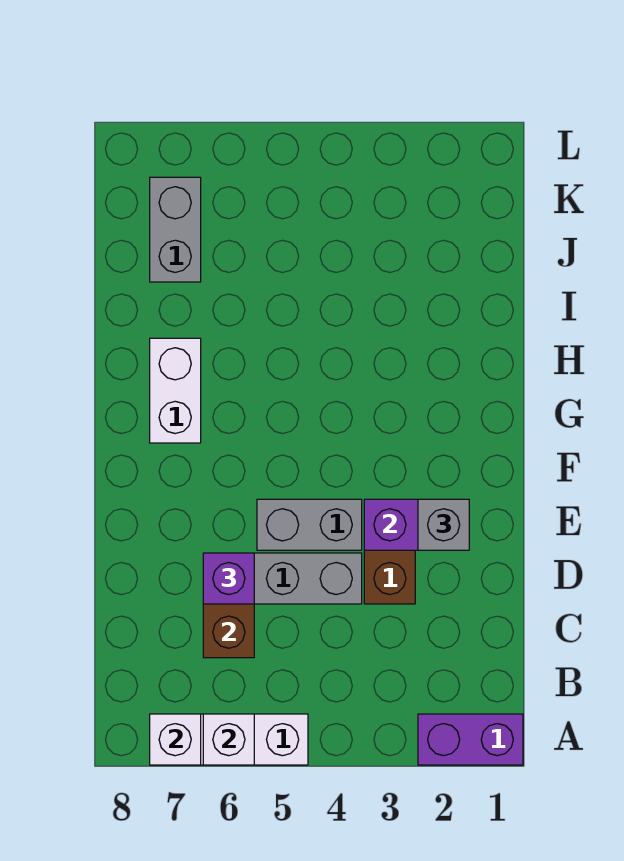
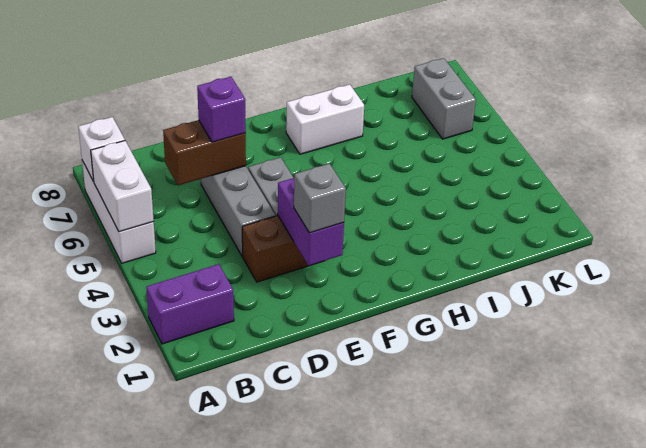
purple brick A1:A2 level 1 -> purple brick A2:B2 level 1
white brick A6 level 2 -> white brick A5:A6 level 2
grey brick J7:K7 level 1 -> grey brick K6:K7 level 1

